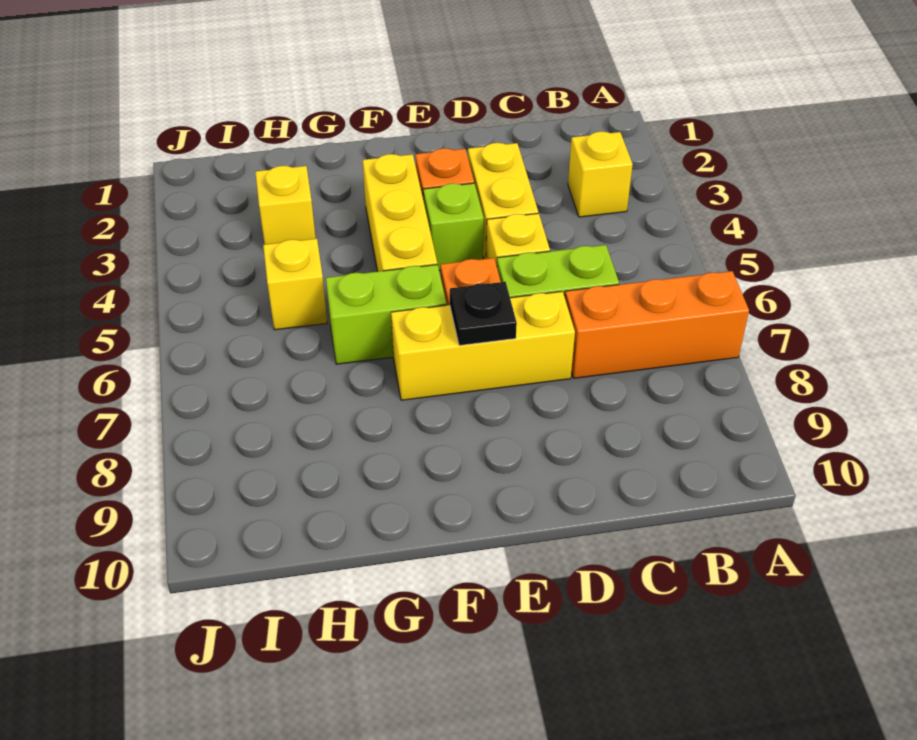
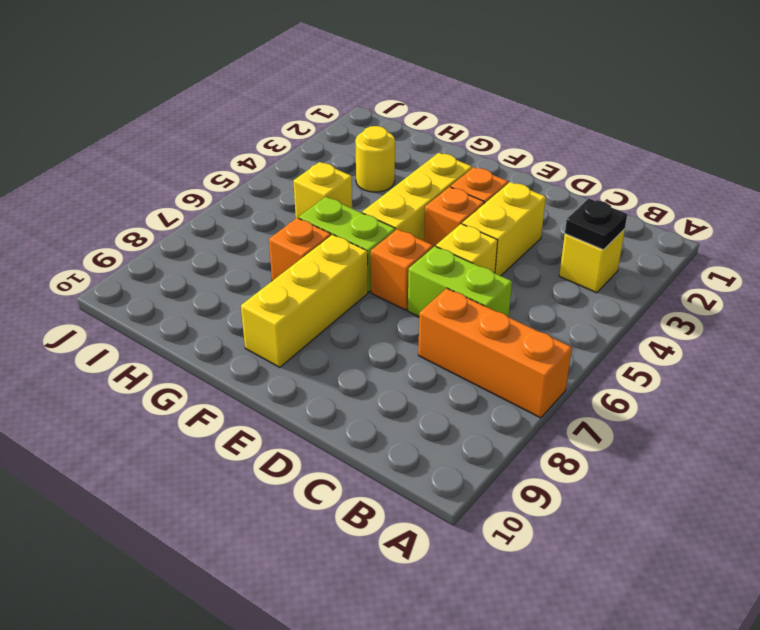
yellow brick D7:F7 level 1 -> yellow brick F7:F9 level 1
lime brick E4 level 1 -> orange brick E4 level 1
black plate E7 level 2 -> black plate B3 level 2
none -> orange brick G7 level 1
yellow brick H3 level 1 -> yellow round brick H3 level 1

